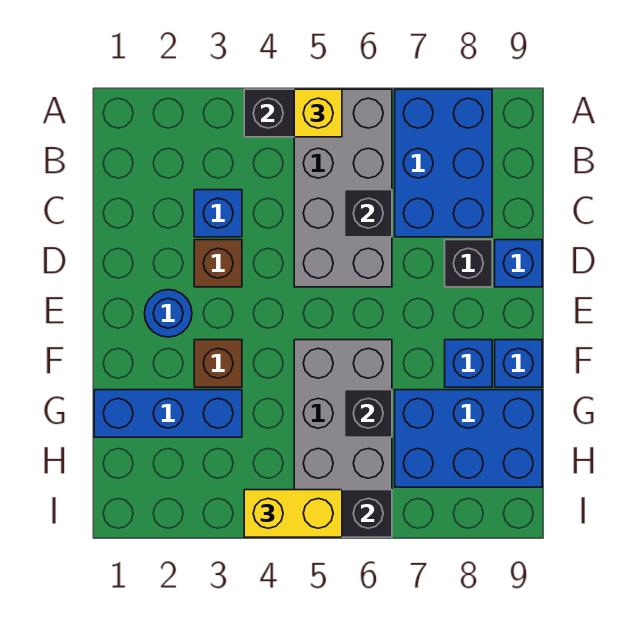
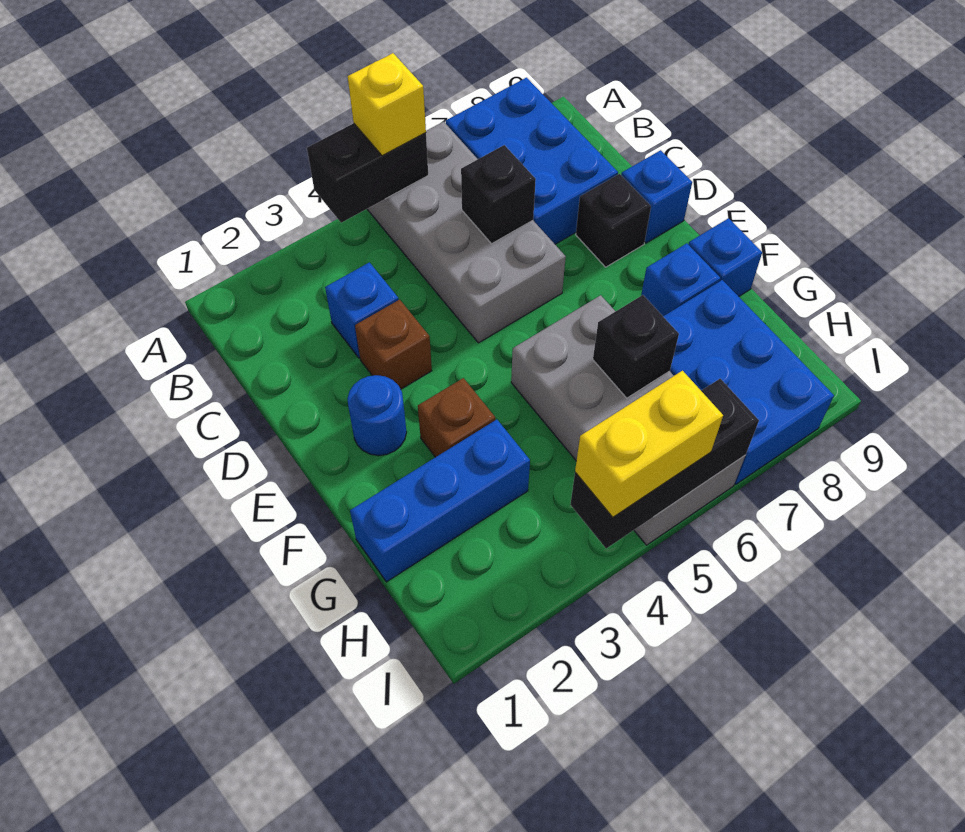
blue brick G7:H9 level 1 -> blue brick G7:I8 level 1

